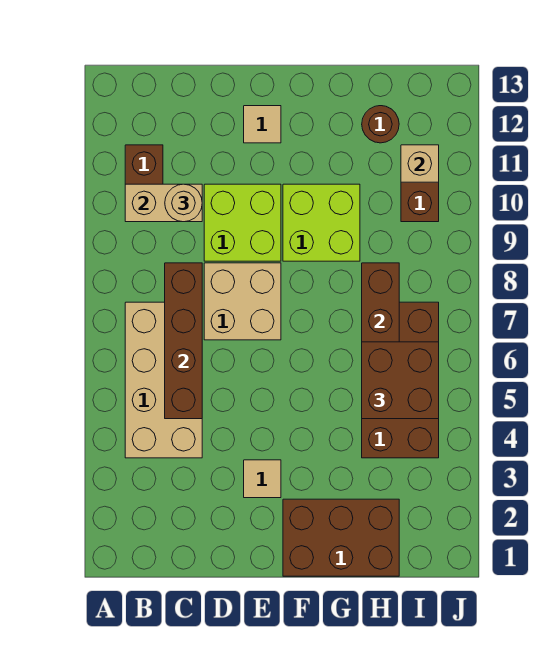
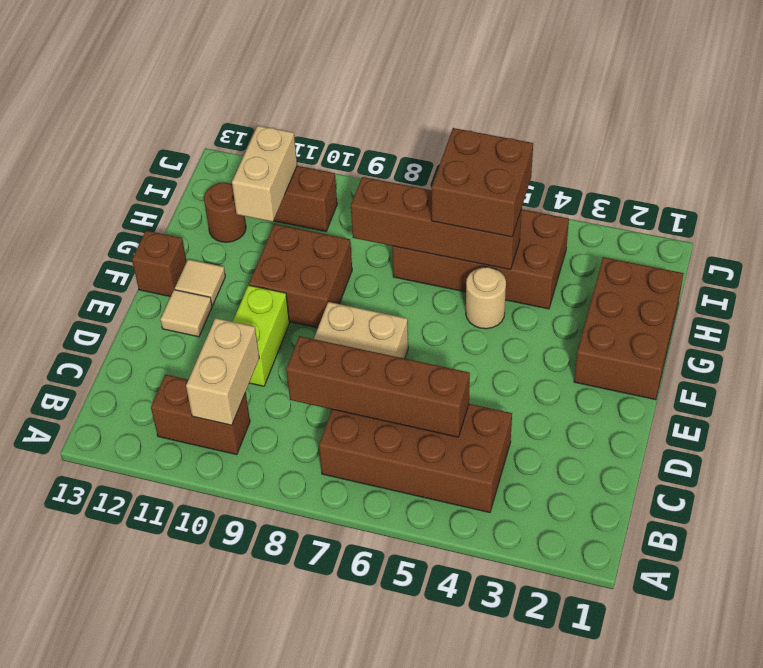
tan brick B4:C7 level 1 -> brown brick B4:C7 level 1
tan round brick C10 level 3 -> tan round brick G5 level 1
lime brick D9:E10 level 1 -> lime brick D10:E10 level 1
tan tile E3 level 1 -> tan tile F12 level 1
lime brick F9:G10 level 1 -> brown brick F9:G10 level 1
none -> brown brick F13 level 1
tan brick I11 level 2 -> tan brick H11:I11 level 2

